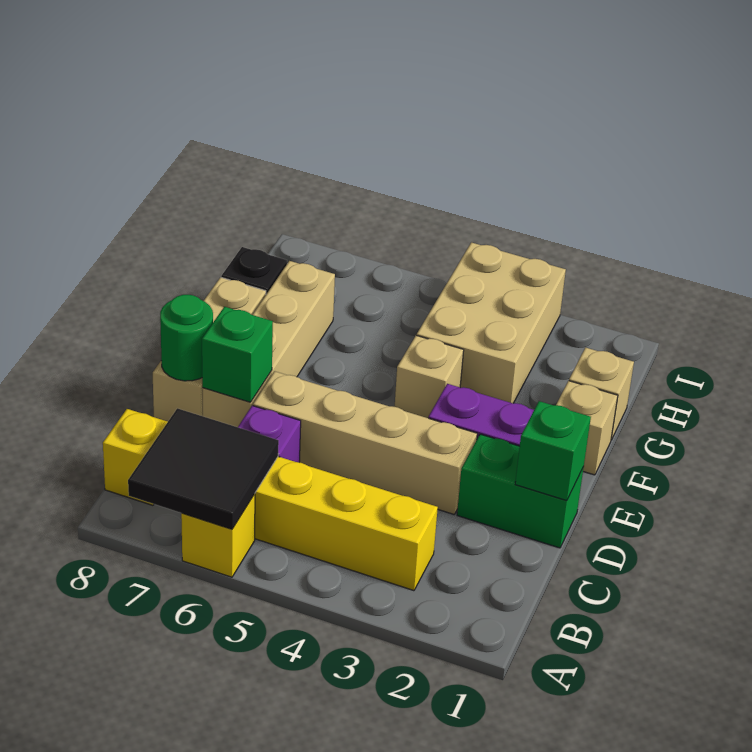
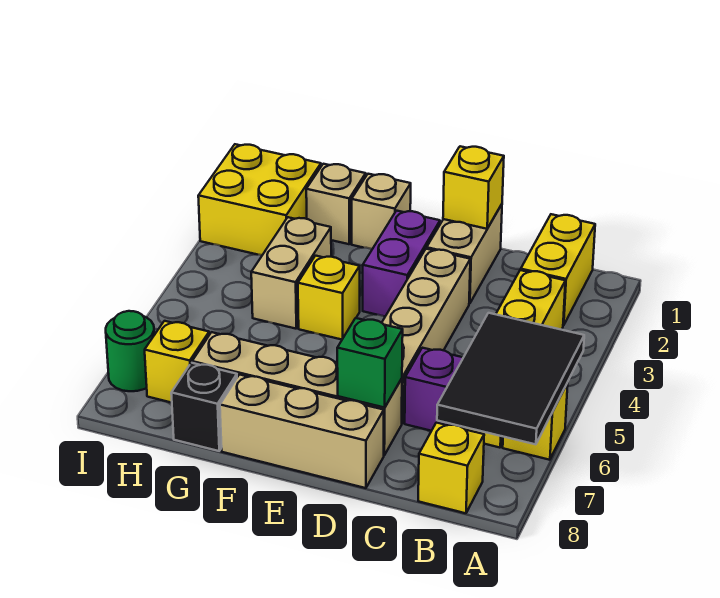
black tile A6:B7 level 2 -> black tile A5:B7 level 2
none -> yellow brick B1:B2 level 1
green brick D1:D2 level 1 -> tan brick D1:D2 level 1
green brick D1 level 2 -> yellow brick D1 level 2
green round brick D8 level 2 -> green round brick I7 level 1
tan brick F4 level 1 -> yellow brick F4 level 1
tan brick G3:I4 level 1 -> tan brick G3:G4 level 1
none -> yellow brick H1:I2 level 1
none -> yellow brick H7 level 1

